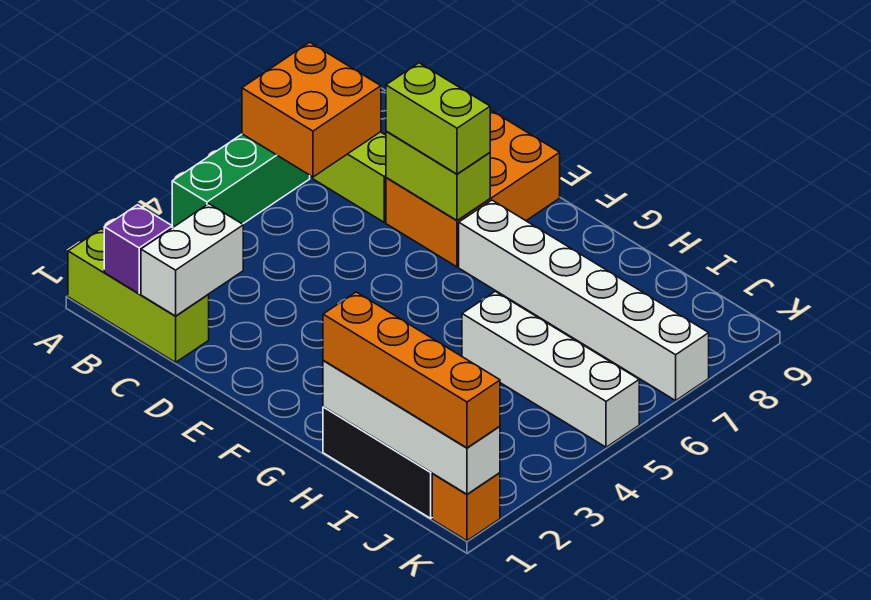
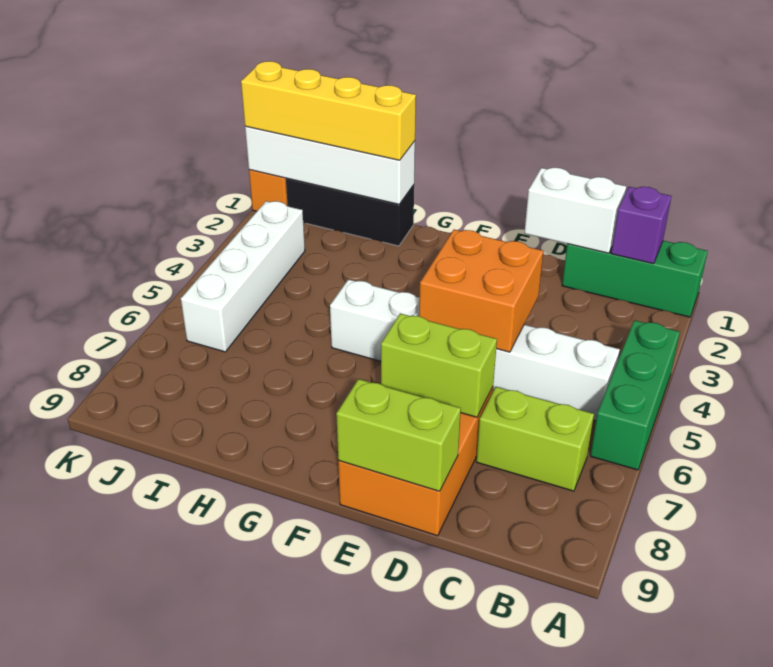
lime brick A1:C1 level 1 -> green brick A1:C1 level 1
orange brick A6:B7 level 2 -> orange brick D4:E5 level 2
white brick C1:C2 level 2 -> white brick C1:D1 level 2
lime brick D7:E7 level 3 -> lime brick D9:E9 level 2
white brick F7:K7 level 1 -> white brick B5:G5 level 1
orange brick H1:K1 level 3 -> yellow brick H1:K1 level 3
white brick H5:K5 level 1 -> white brick J3:J6 level 1

